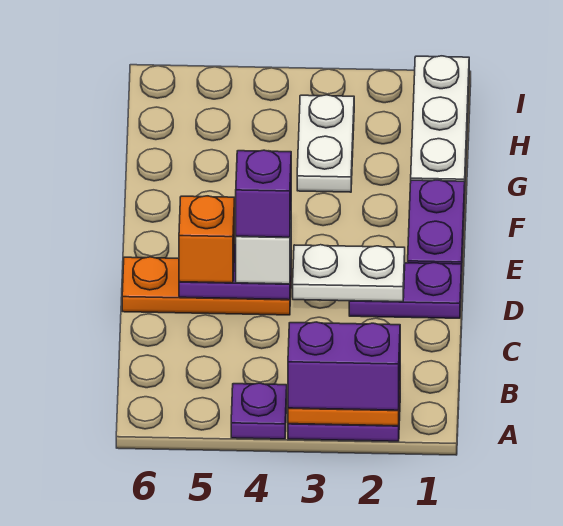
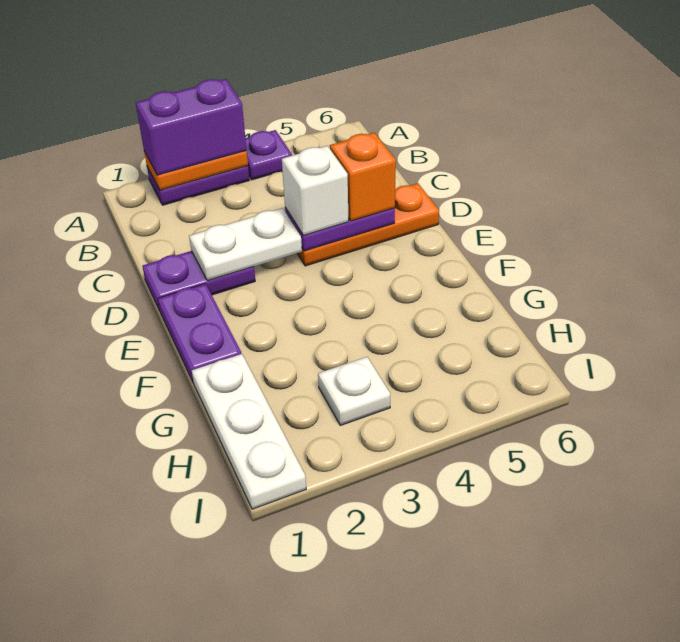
purple brick D4 level 4 -> none
white plate G3:H3 level 1 -> white plate H3 level 1

